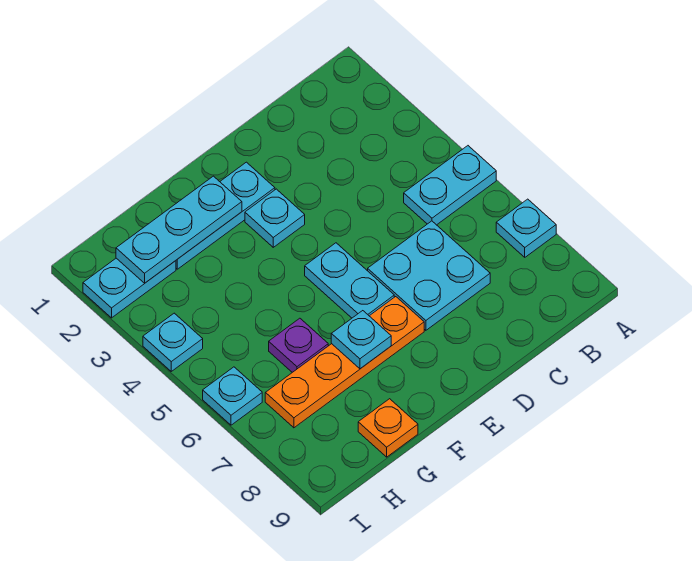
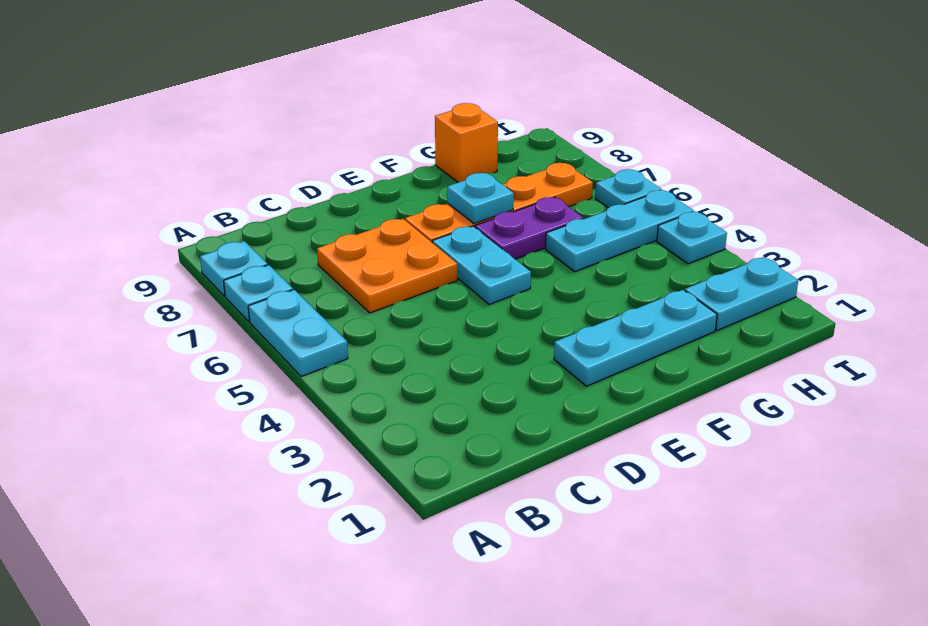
cyan plate A5:B5 level 1 -> cyan plate A5:A6 level 1
cyan plate C6:D7 level 1 -> orange plate C6:D7 level 1
cyan plate E3 level 1 -> cyan plate A8 level 1
cyan plate F2:H2 level 2 -> cyan plate G5:I5 level 1
purple plate G6 level 1 -> purple plate F6:G6 level 1
orange plate G9 level 1 -> orange brick G9 level 1

